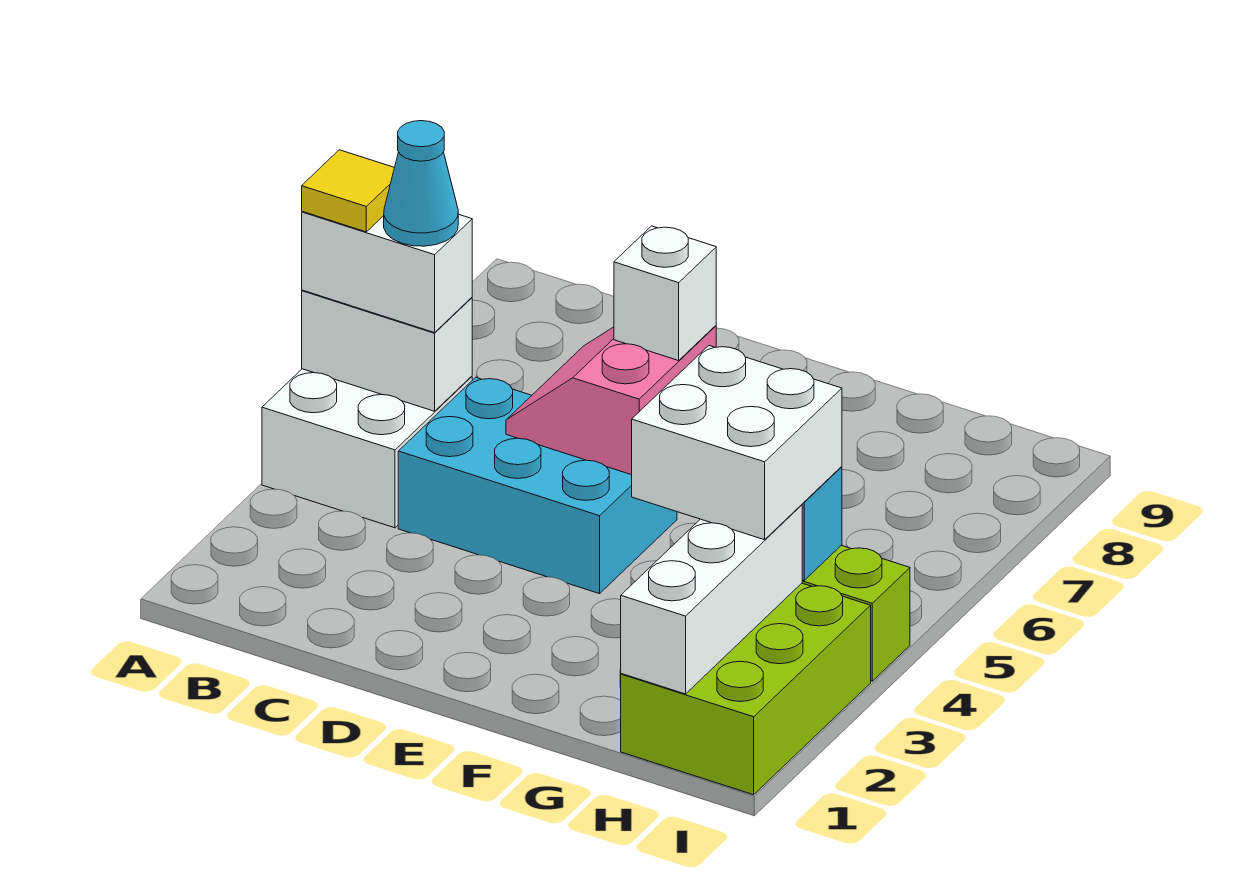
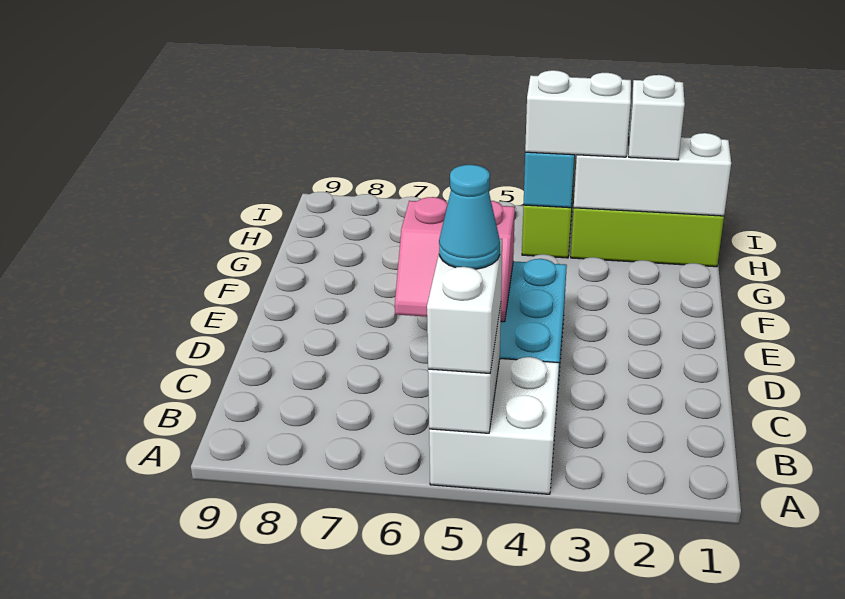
yellow tile A5 level 4 -> none
white brick E6 level 3 -> white brick H2 level 3
white brick G3:H4 level 3 -> white brick H3:H4 level 3

